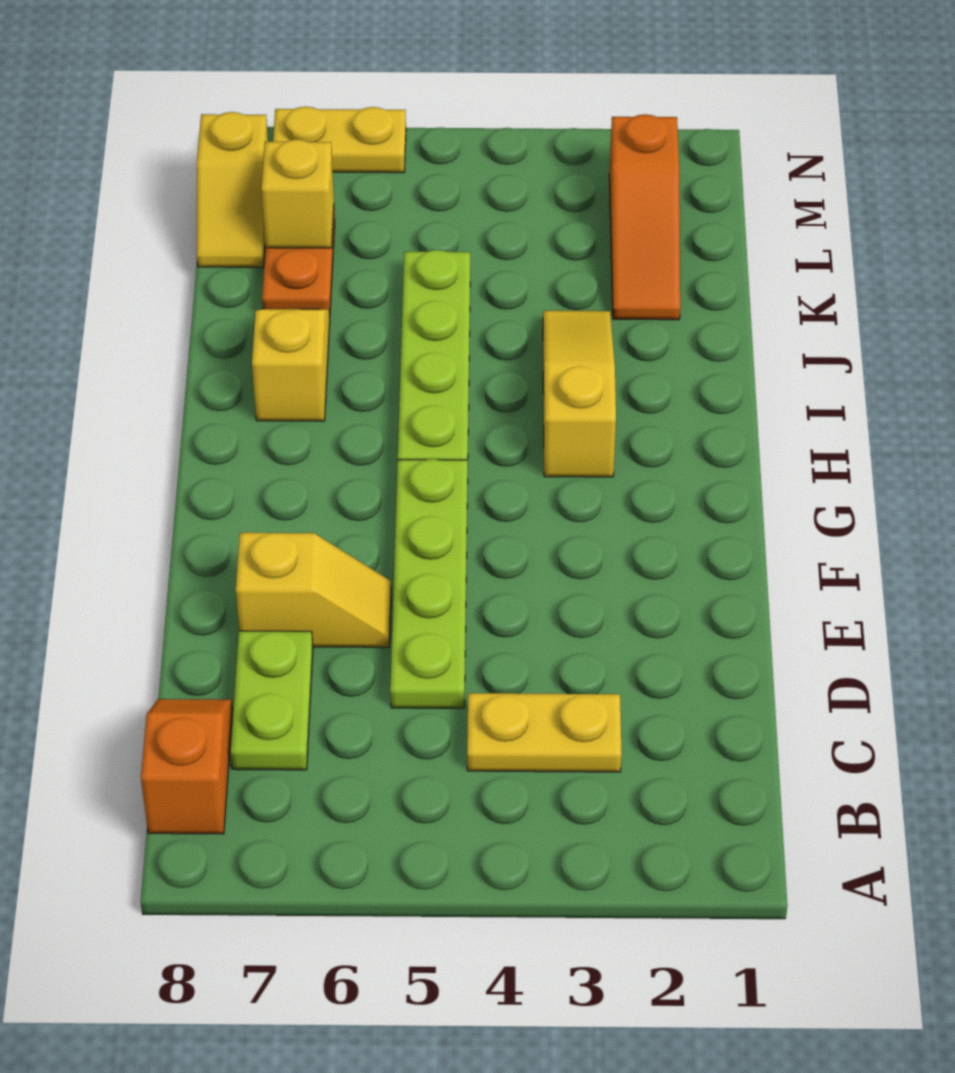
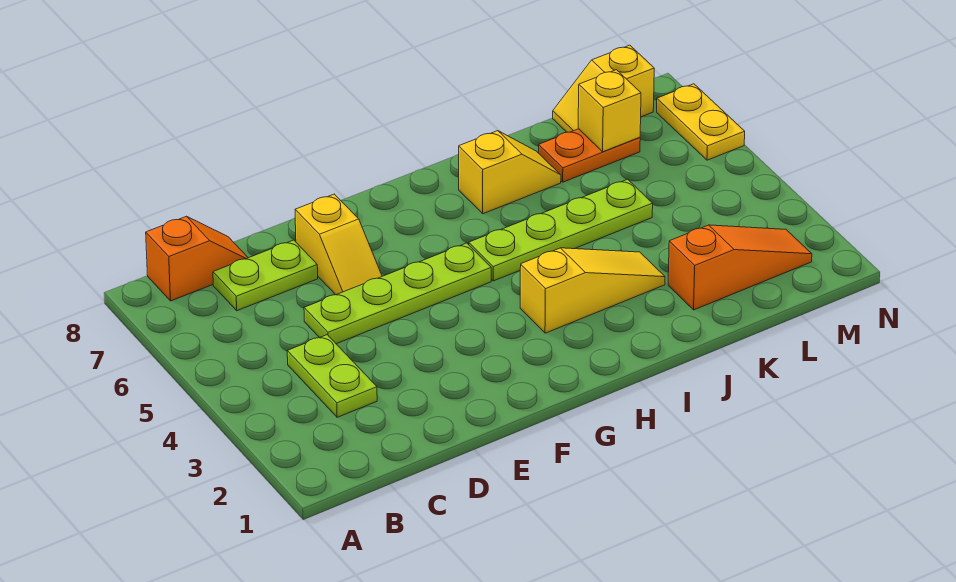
yellow plate C3:C4 level 1 -> lime plate C3:C4 level 1
orange slope K2:M2 level 1 top M -> orange slope K2:M2 level 1 top K

